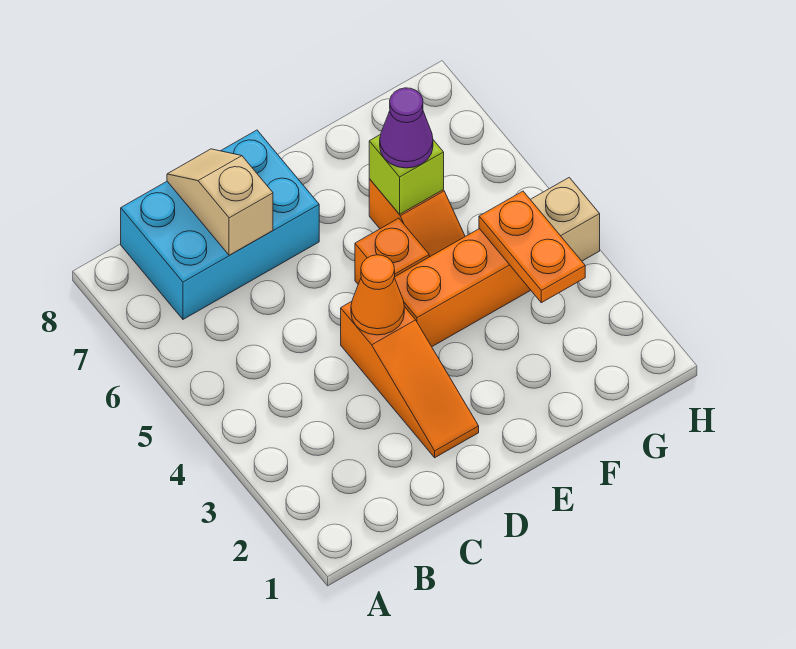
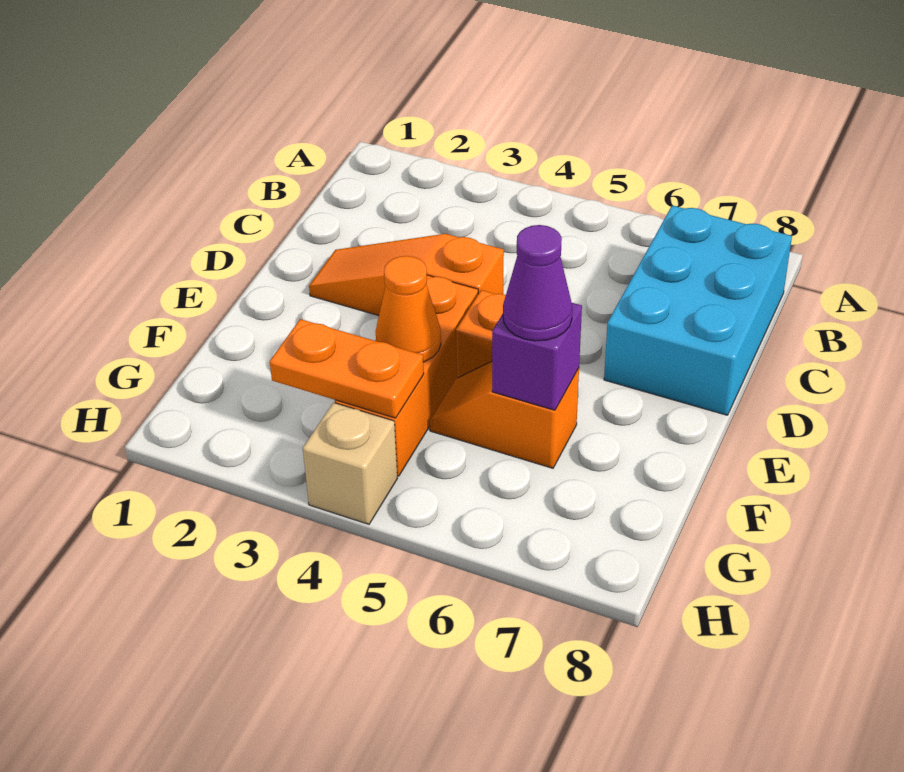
tan slope C7:C8 level 2 top 7 -> none
orange cone D4 level 2 -> orange cone F4 level 2
lime brick F6 level 2 -> purple brick F6 level 2

